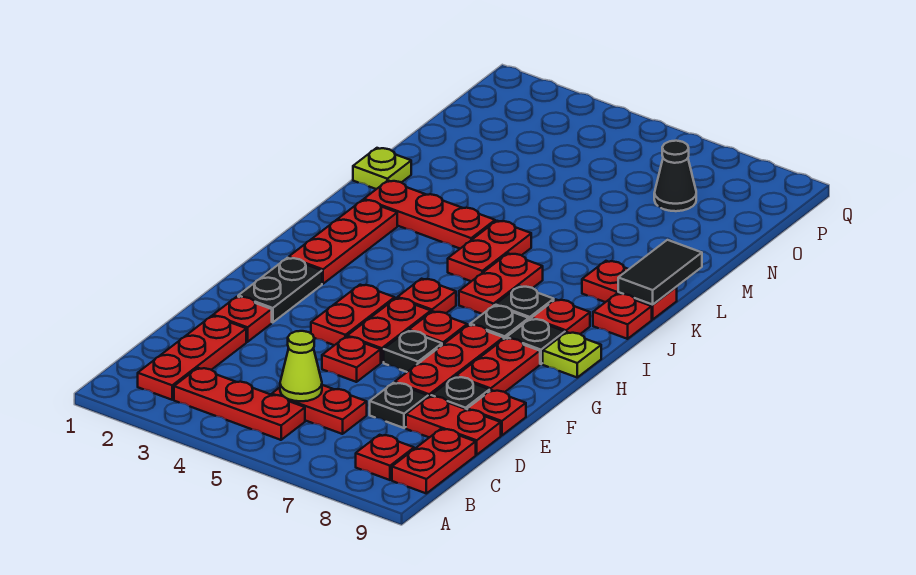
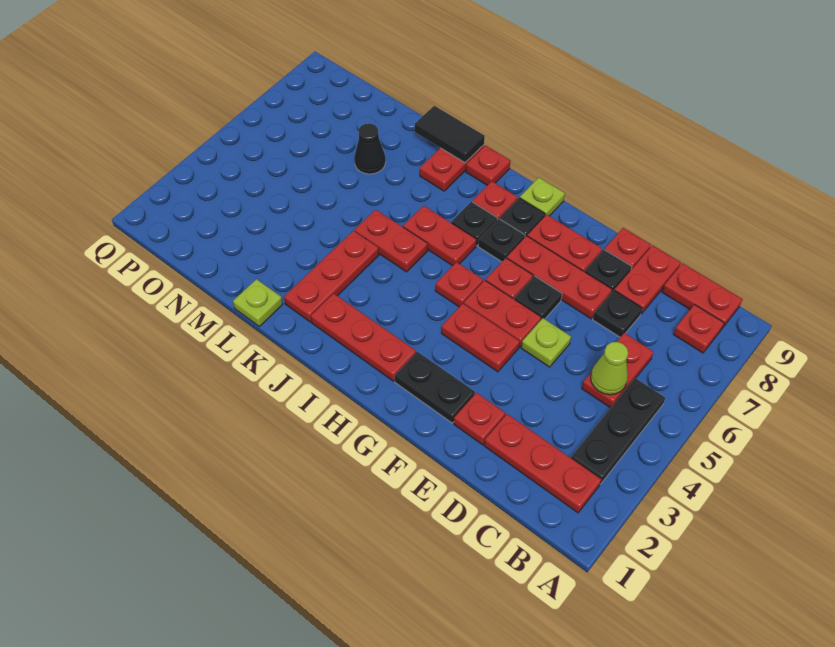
red plate B3:B5 level 1 -> black plate B3:B5 level 1
red plate E5 level 1 -> lime plate E5 level 1
black cone O7 level 1 -> black cone M7 level 1

